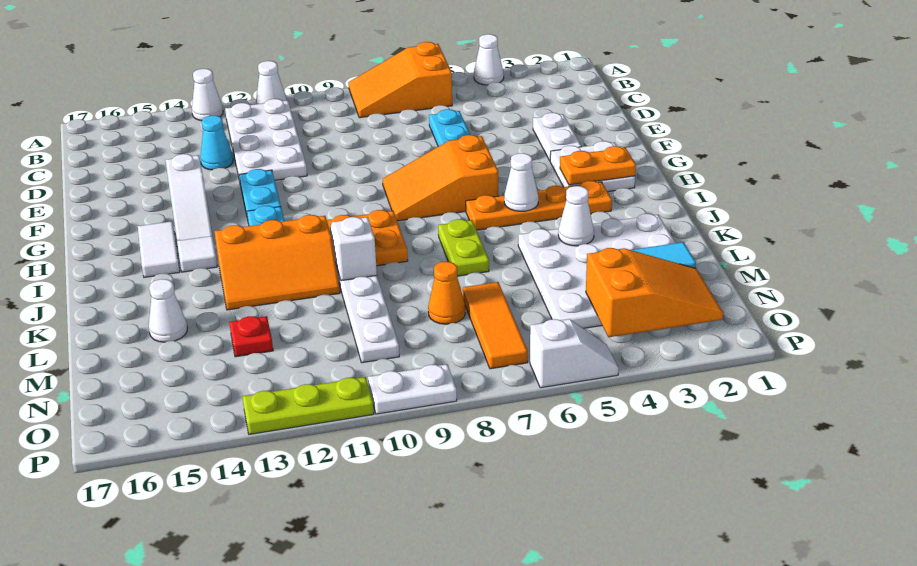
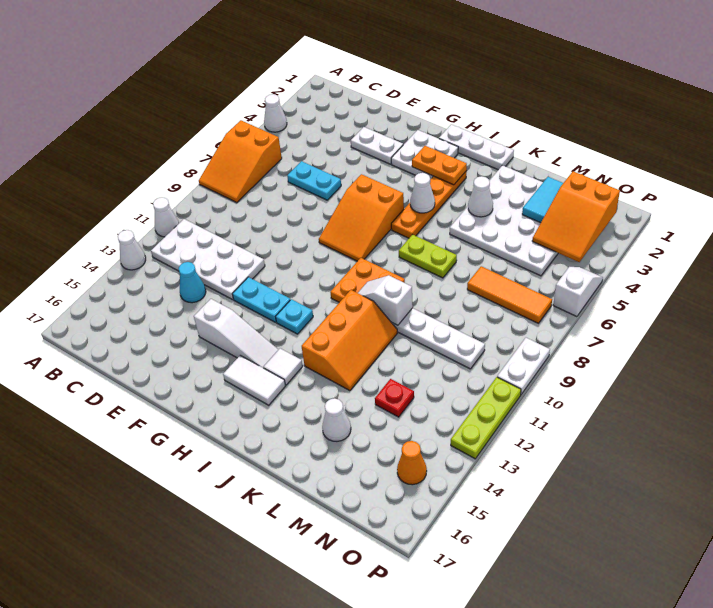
none -> white plate H1:J1 level 1
orange plate H2:H3 level 2 -> orange plate H3:I3 level 2
orange cone M8 level 1 -> orange cone O15 level 1
orange slope N2:O4 level 2 top 4 -> orange slope N2:O4 level 2 top 2

